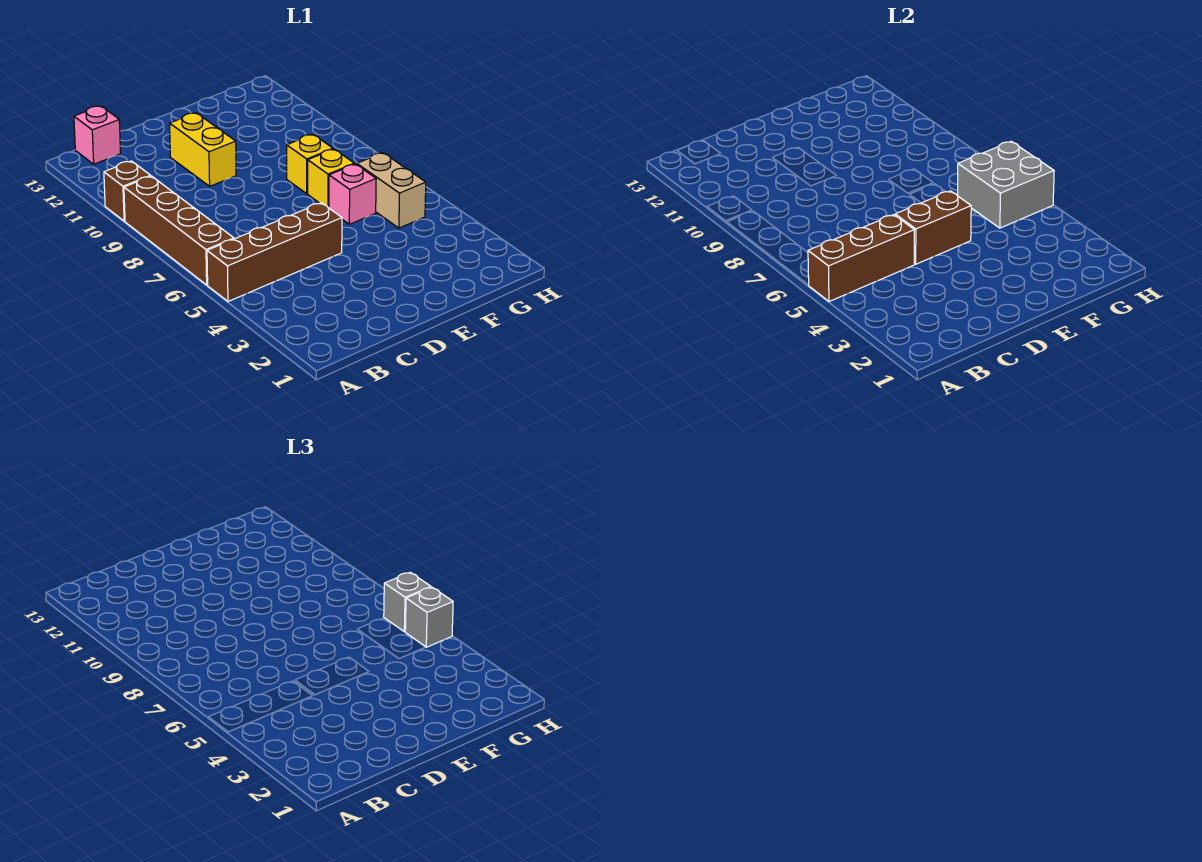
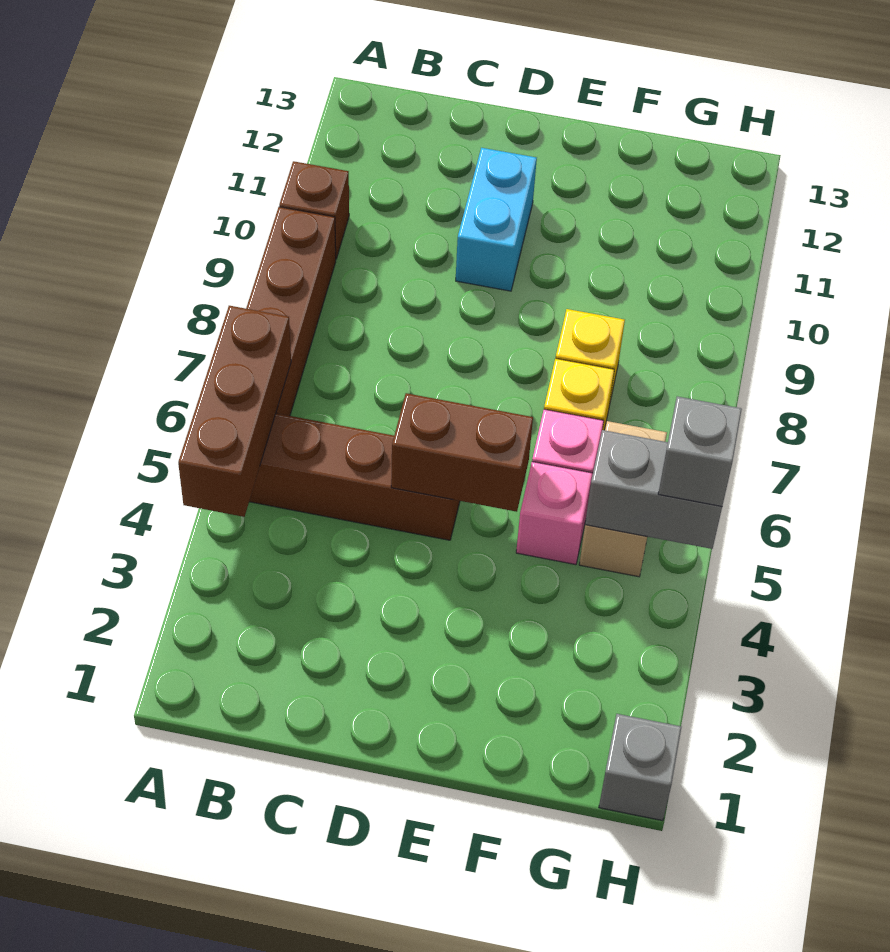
brown brick A5:C5 level 2 -> brown brick A4:A6 level 2
pink brick B13 level 1 -> pink brick F5 level 1
yellow brick D10:D11 level 1 -> cyan brick D10:D11 level 1
grey brick G5:H6 level 2 -> grey brick G5:H5 level 2
grey brick H6 level 3 -> grey brick H1 level 1

